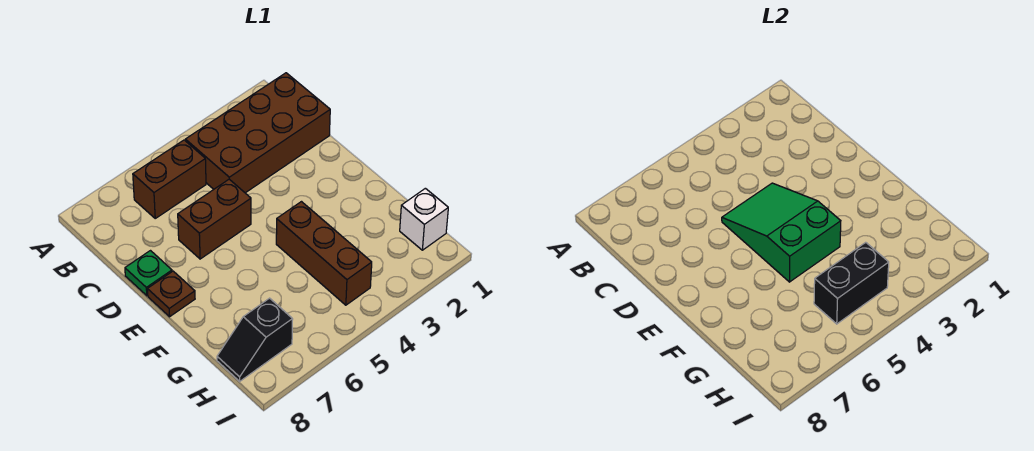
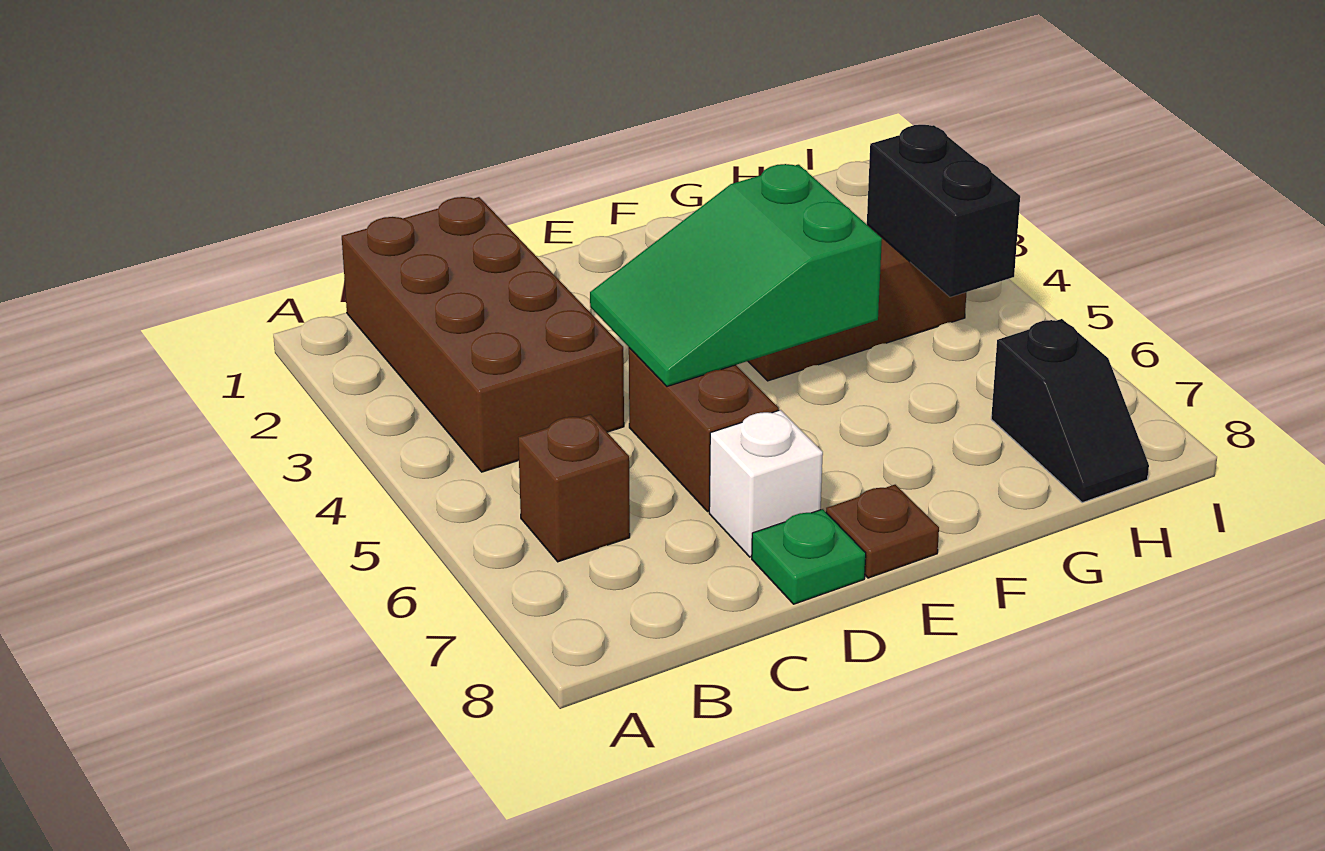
brown brick B5:B6 level 1 -> brown brick B6 level 1
white brick H1 level 1 -> white brick D7 level 1

